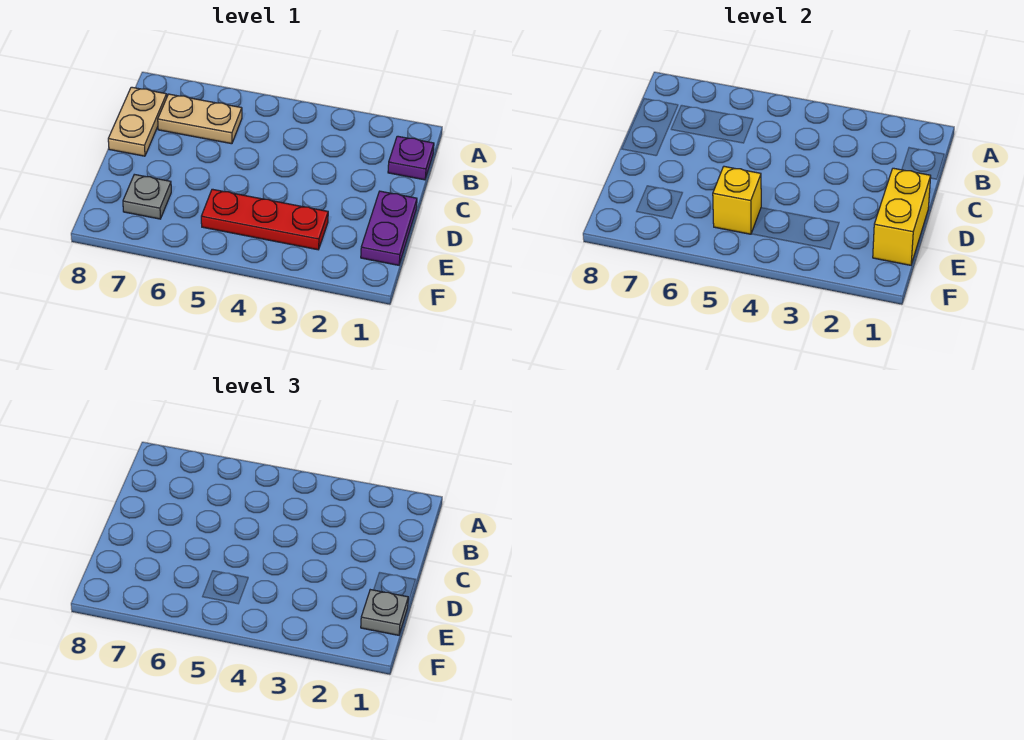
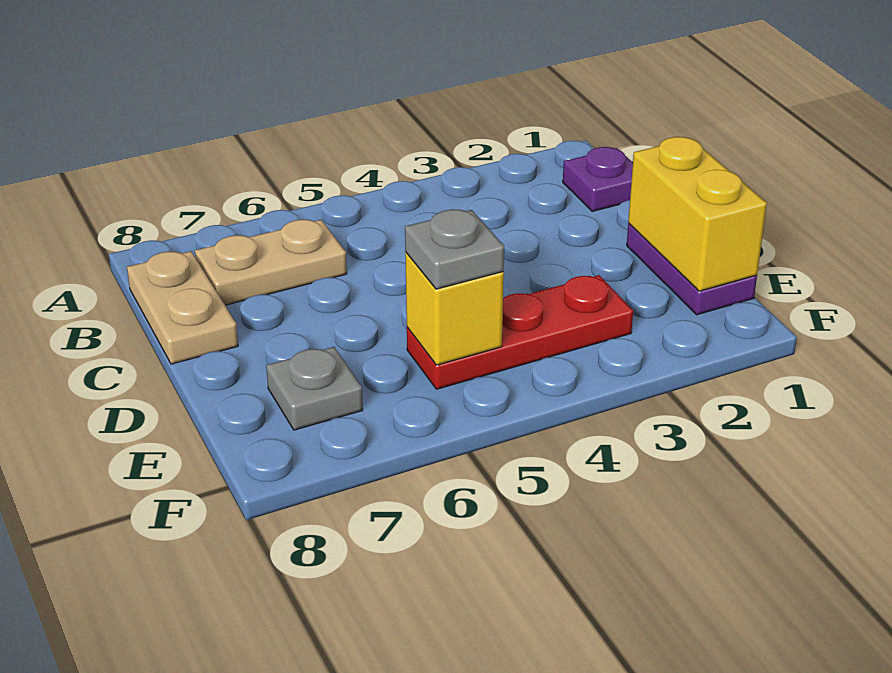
grey plate E1 level 3 -> grey plate E5 level 3

